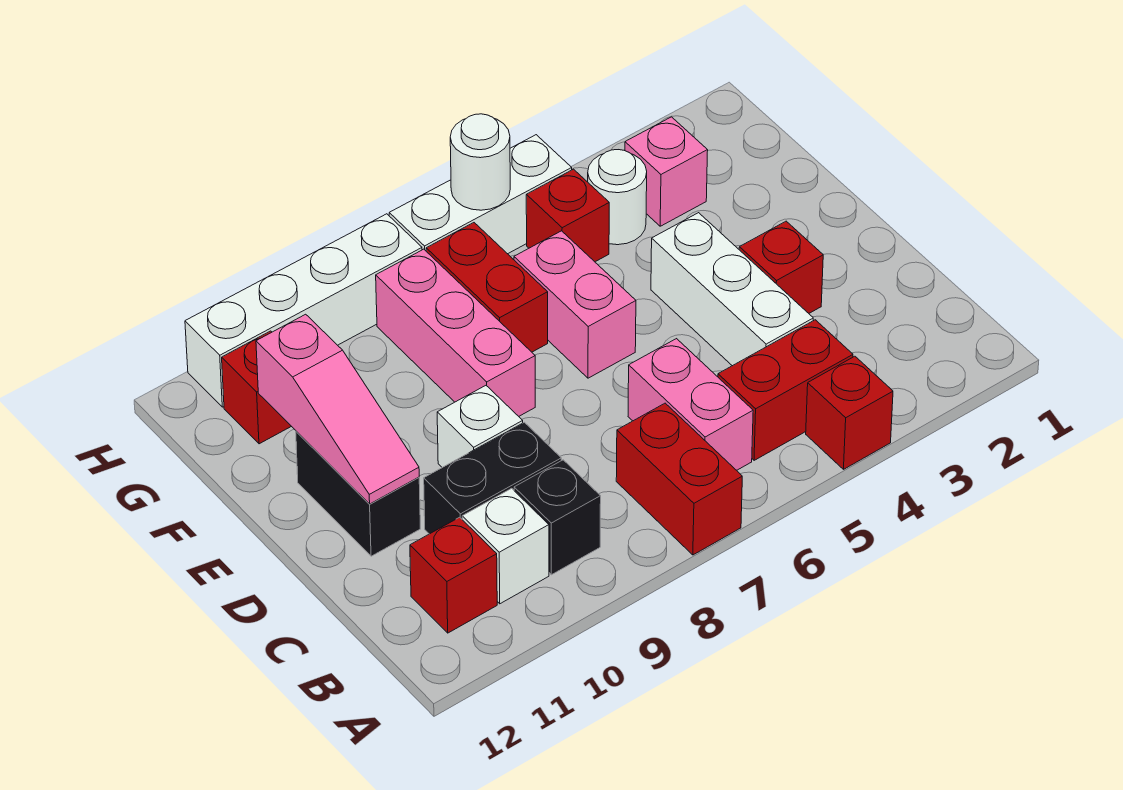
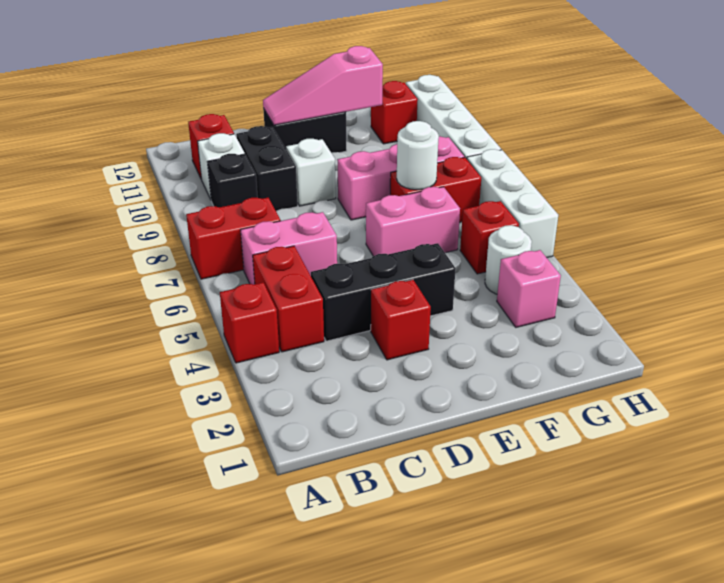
white brick C4:E4 level 1 -> black brick C4:E4 level 1
white round brick H6 level 2 -> white round brick F7 level 2

